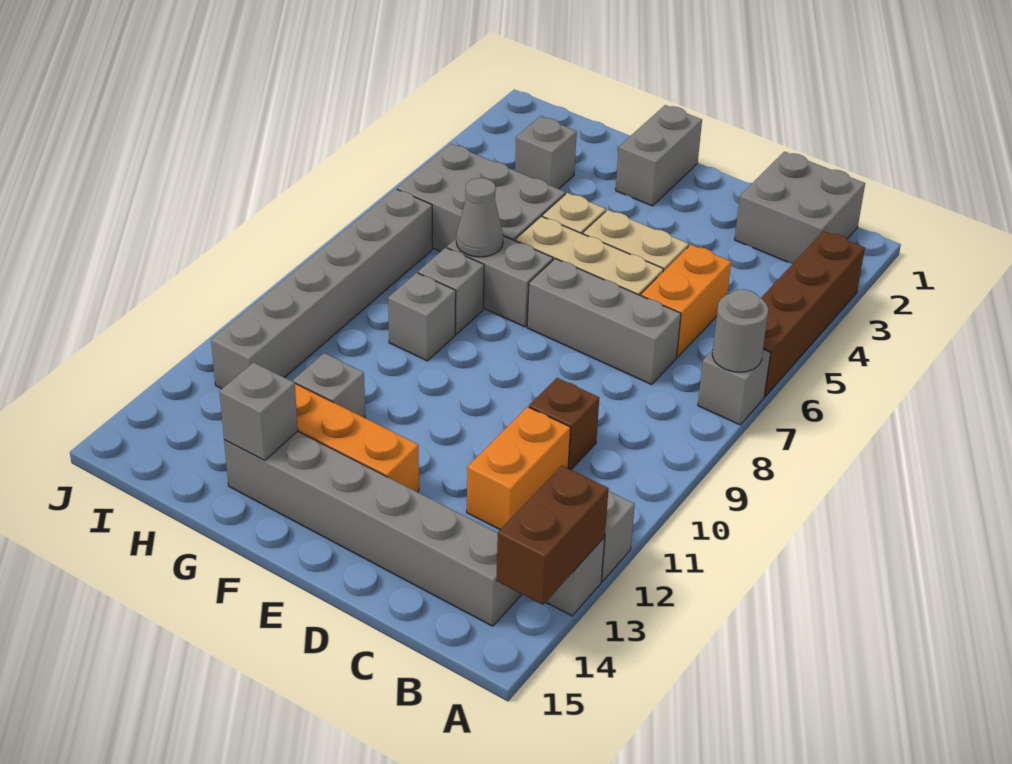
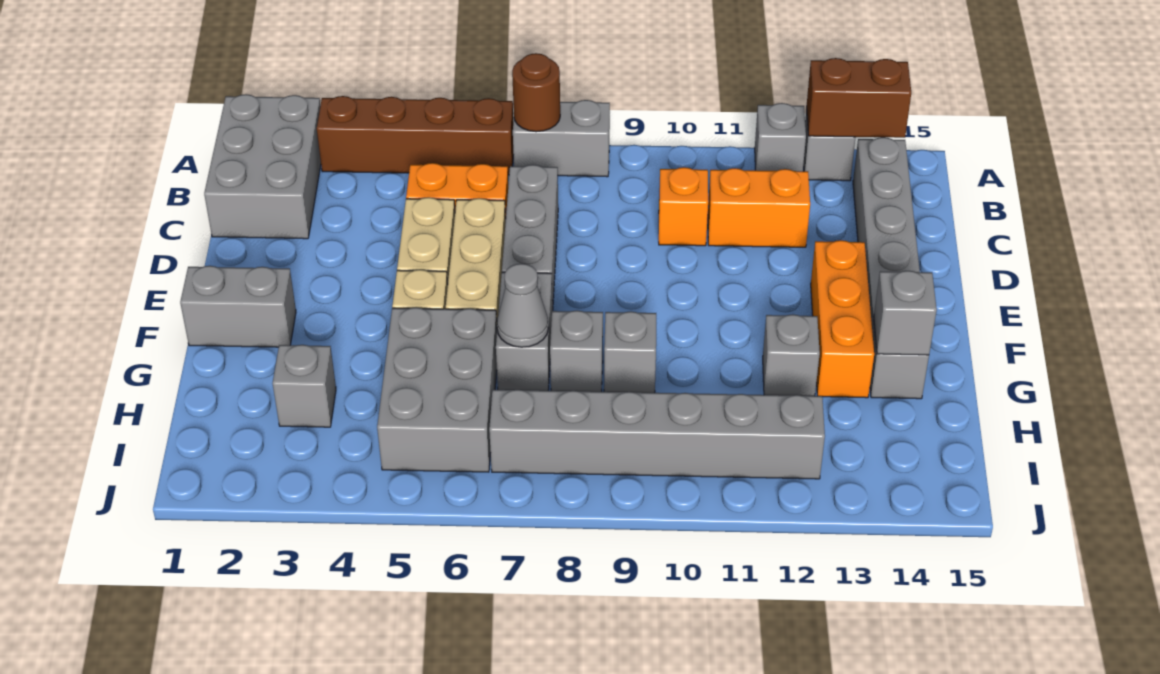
grey brick A7 level 1 -> grey brick A7:A8 level 1
grey round brick A7 level 2 -> brown round brick A7 level 2
grey brick B1:C2 level 1 -> grey brick A1:C2 level 1
brown brick C10 level 1 -> orange brick C10 level 1

